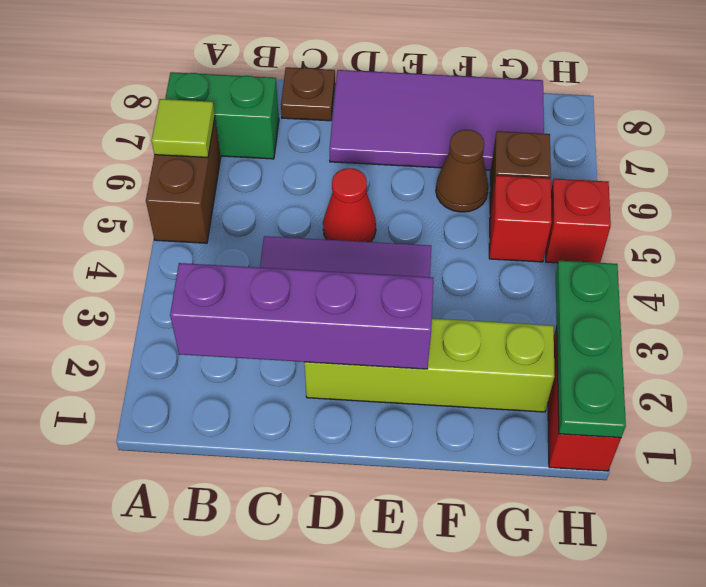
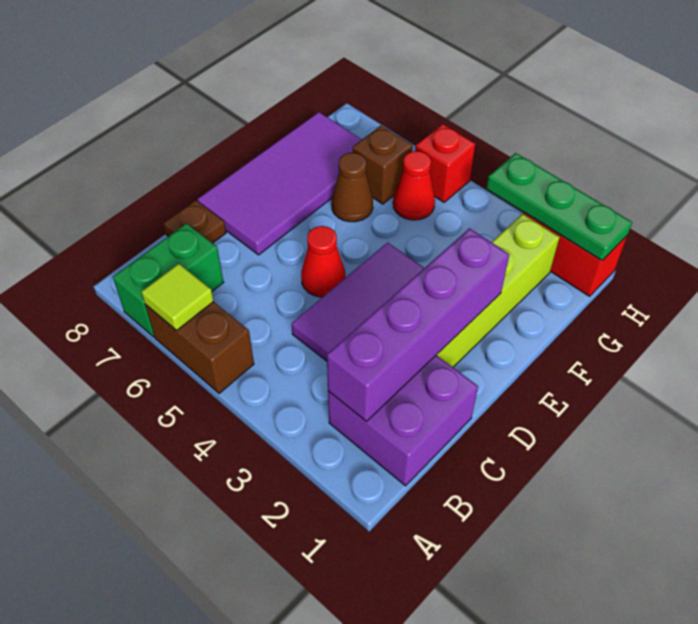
none -> purple brick B1:C2 level 1
red brick G5 level 1 -> red cone G5 level 1

